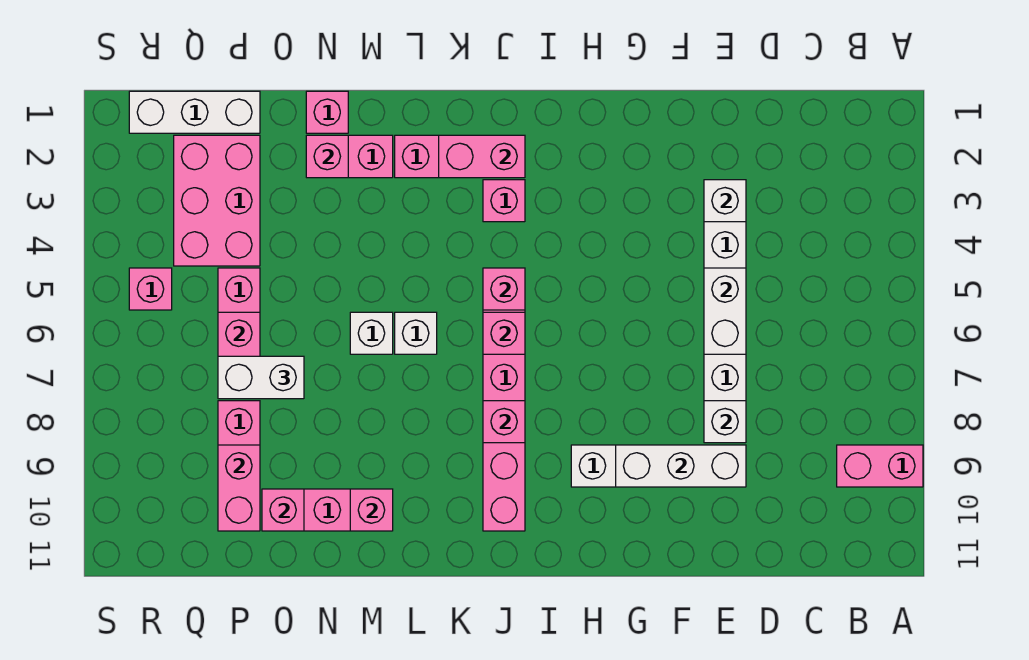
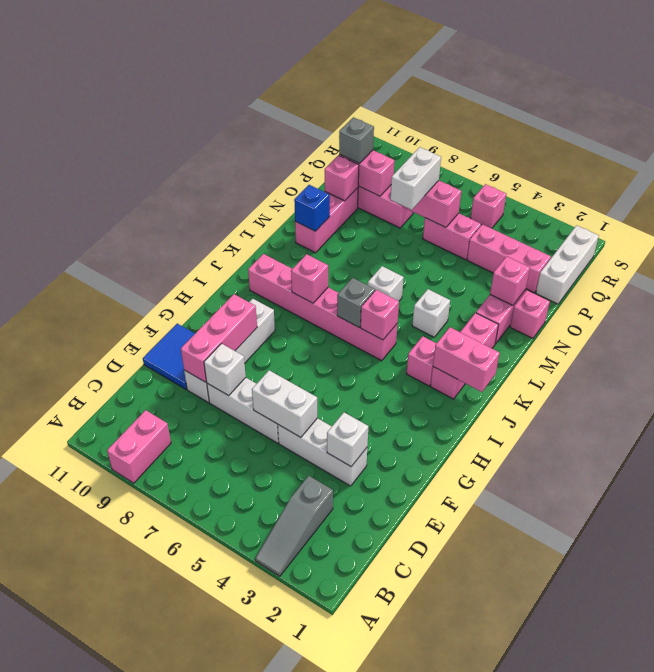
none -> grey slope A3:C3 level 1 top C
white brick E9:G9 level 2 -> pink brick E9:G9 level 2
none -> blue tile E10:F11 level 1
pink brick J2:K2 level 2 -> pink brick J1:J2 level 2
pink brick J6 level 2 -> grey brick J6 level 2
white brick M6 level 1 -> white brick L4 level 1
pink brick M10 level 2 -> blue brick M10 level 2
pink brick P2:Q4 level 1 -> pink brick P2:P4 level 1
none -> grey brick P10 level 3

